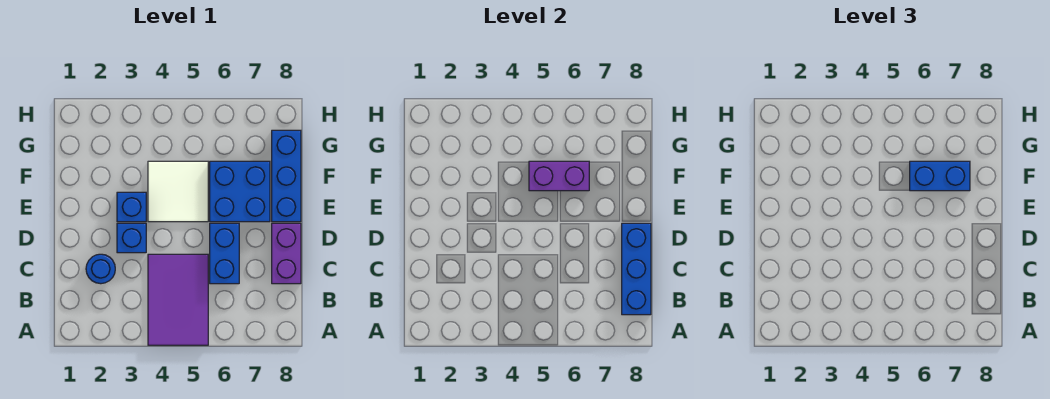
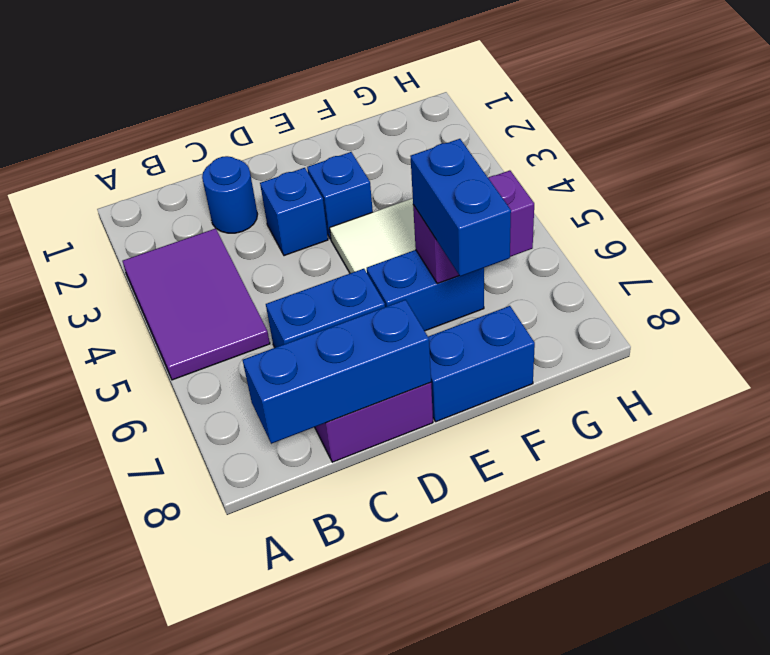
purple tile A4:C5 level 1 -> purple tile A3:B5 level 1
blue brick E6:F7 level 1 -> blue brick E6:F6 level 1
blue brick E8:G8 level 1 -> blue brick E8:F8 level 1
purple brick F5:F6 level 2 -> purple brick F6:G6 level 2

